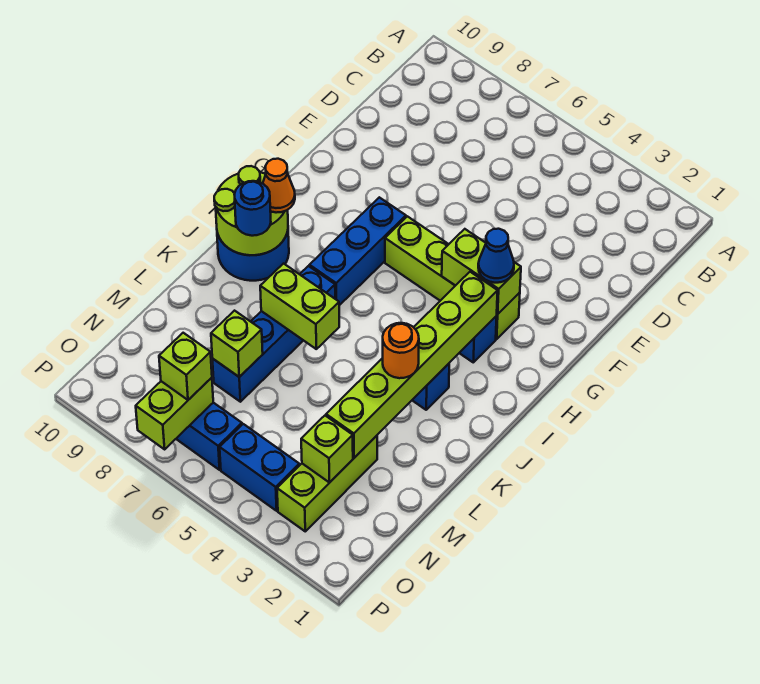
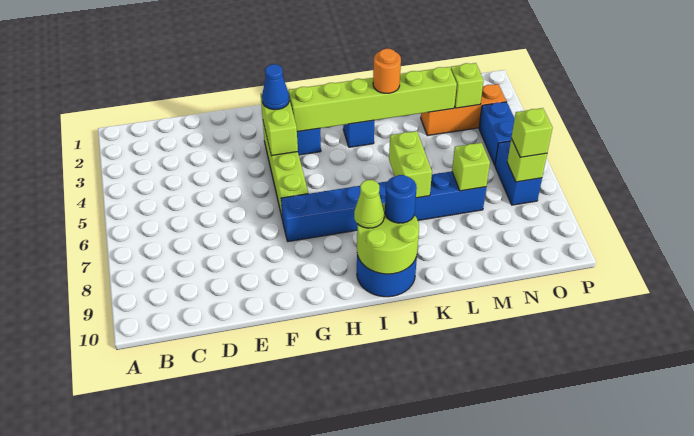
orange cone I9 level 3 -> lime cone I9 level 3
lime brick M3:O3 level 1 -> orange brick M3:O3 level 1
lime brick O7:P7 level 2 -> lime brick O7 level 2

